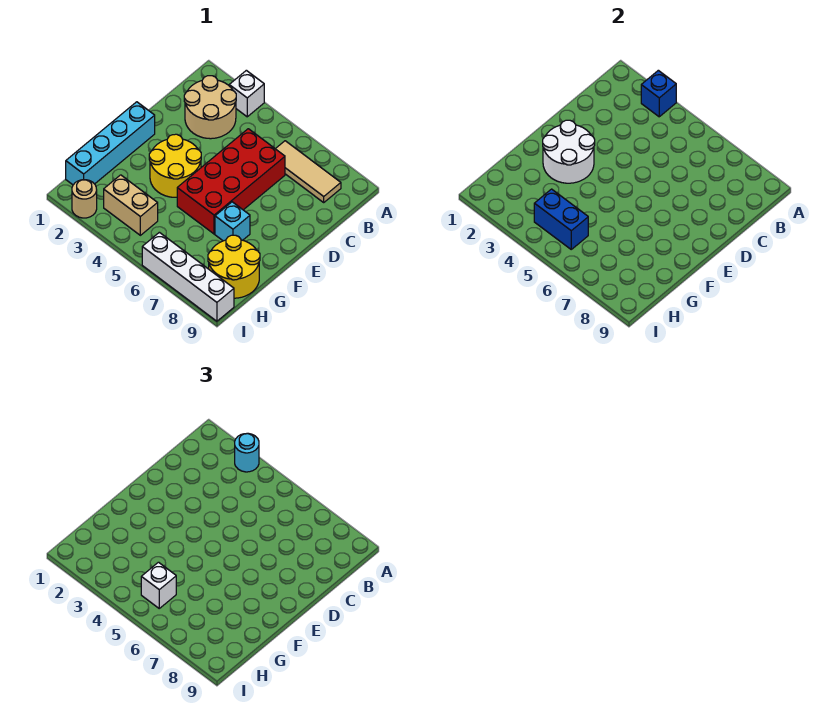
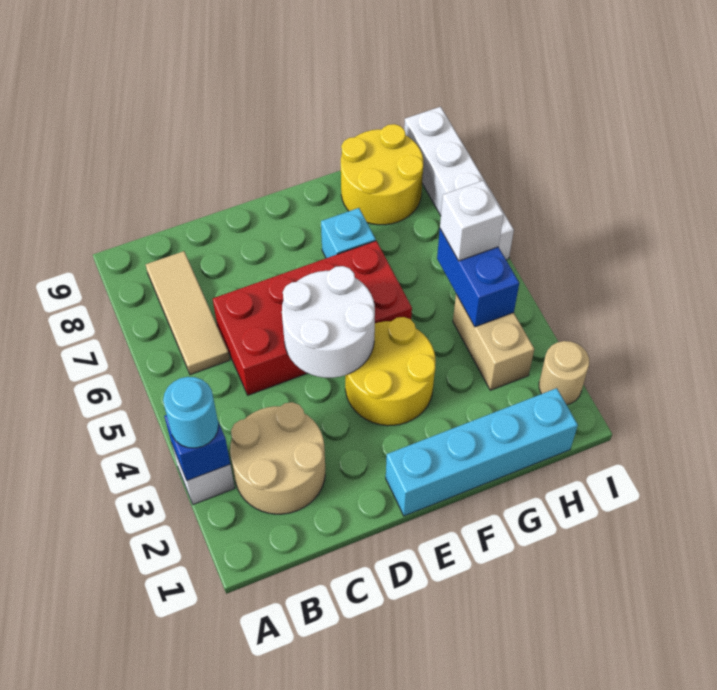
white round brick E2:F3 level 2 -> white round brick D4:E5 level 2

